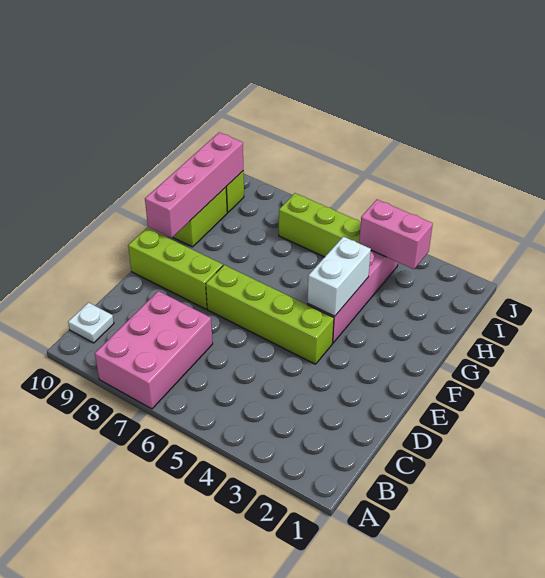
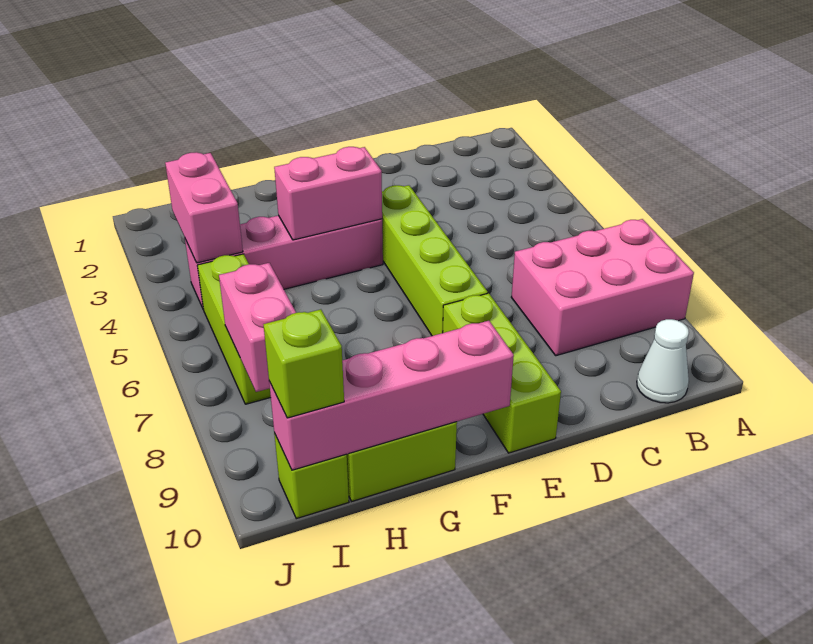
white plate B10 level 1 -> white cone B10 level 1
white brick F4:G4 level 2 -> pink brick F4:G4 level 2
none -> pink brick I7:I8 level 2
none -> lime brick I10 level 3

